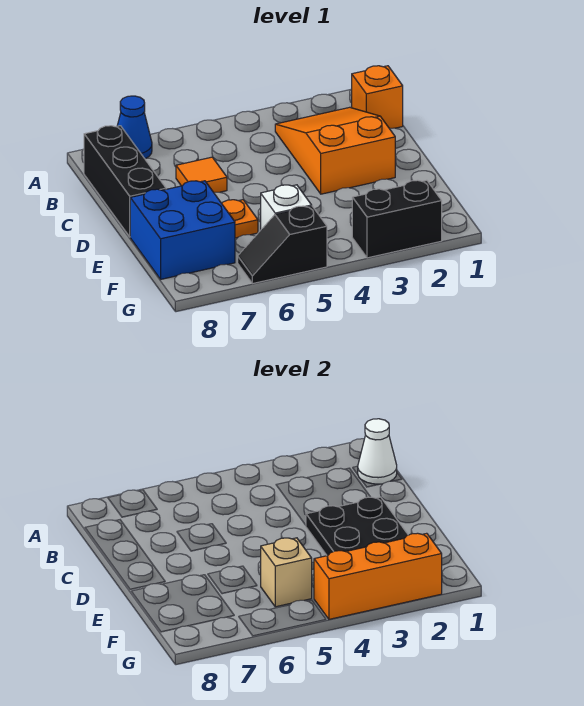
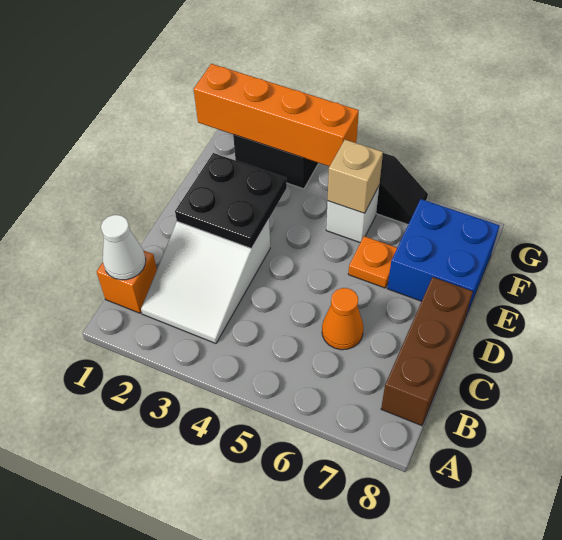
blue cone A7 level 1 -> none
orange slope B2:D3 level 1 top D -> white slope B2:D3 level 1 top D
black brick B8:D8 level 1 -> brown brick B8:D8 level 1
orange tile C6 level 1 -> orange cone C6 level 1
orange brick G2:G4 level 2 -> orange brick G1:G4 level 2

